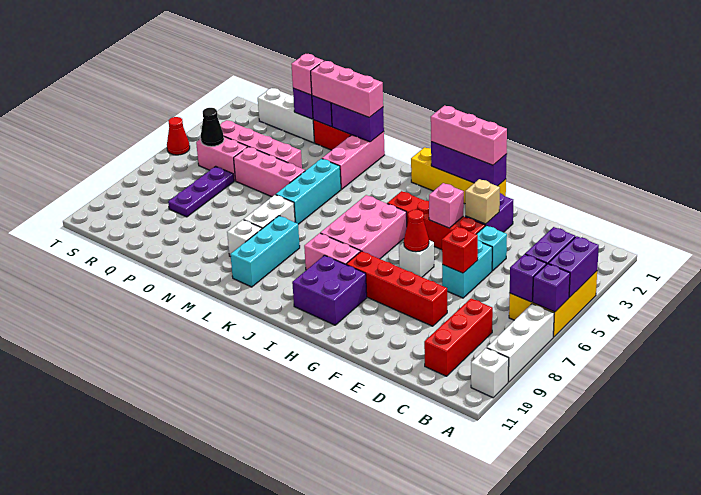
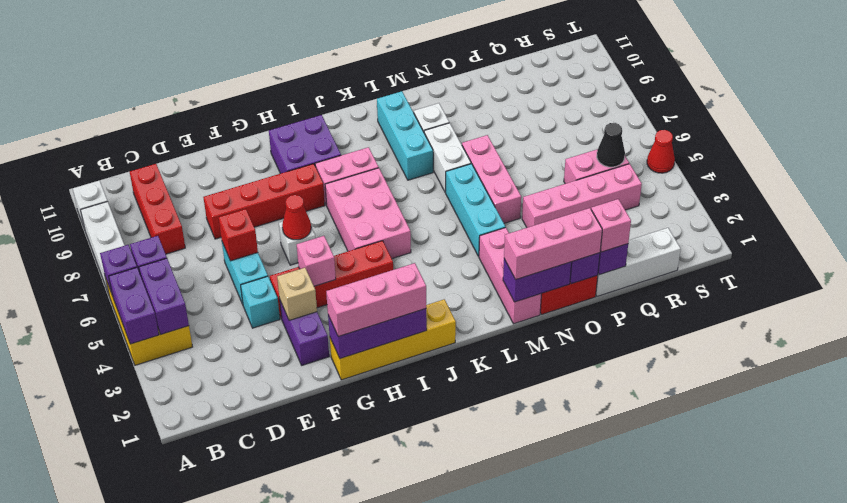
pink brick N5:P5 level 1 -> pink brick N5:N7 level 1
purple plate Q6:Q8 level 1 -> none

